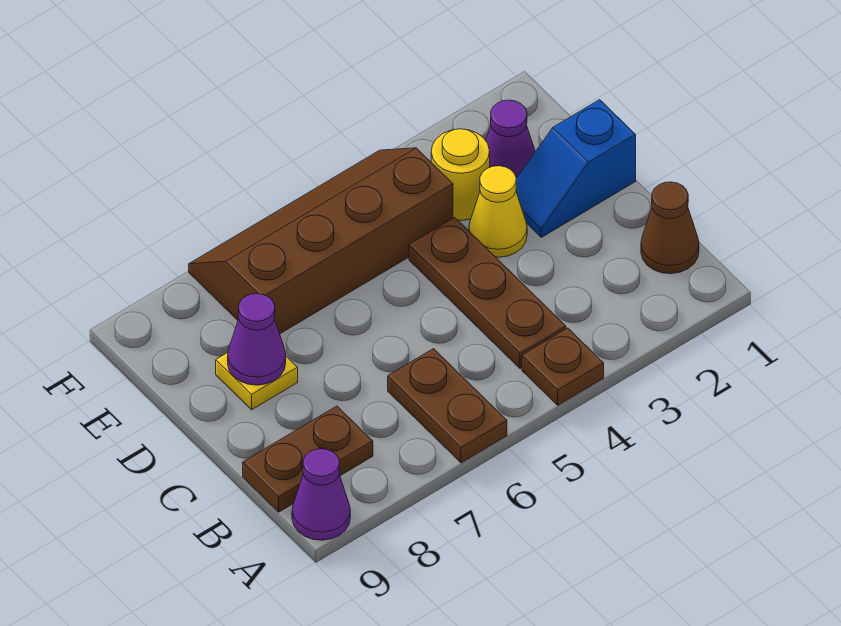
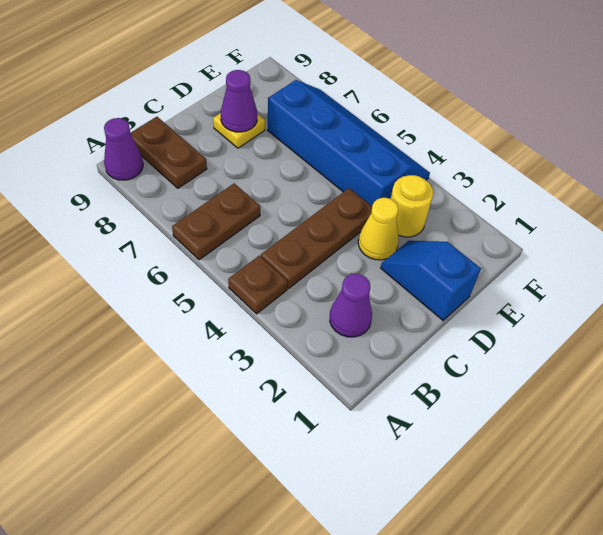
brown cone B1 level 1 -> none
purple cone E2 level 1 -> purple cone B2 level 1
brown slope E4:F7 level 1 top E -> blue slope E4:F7 level 1 top E

